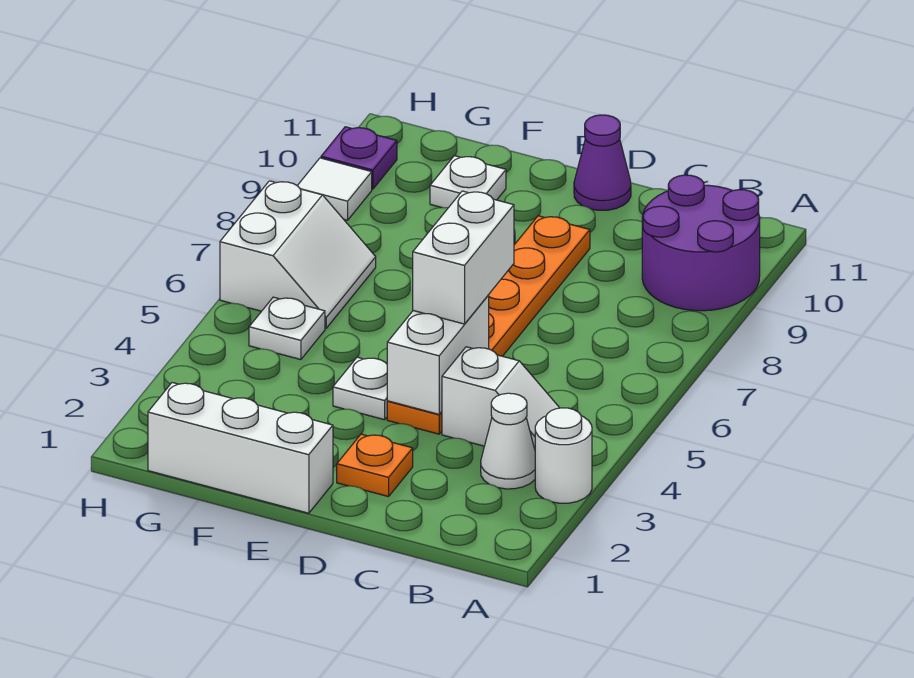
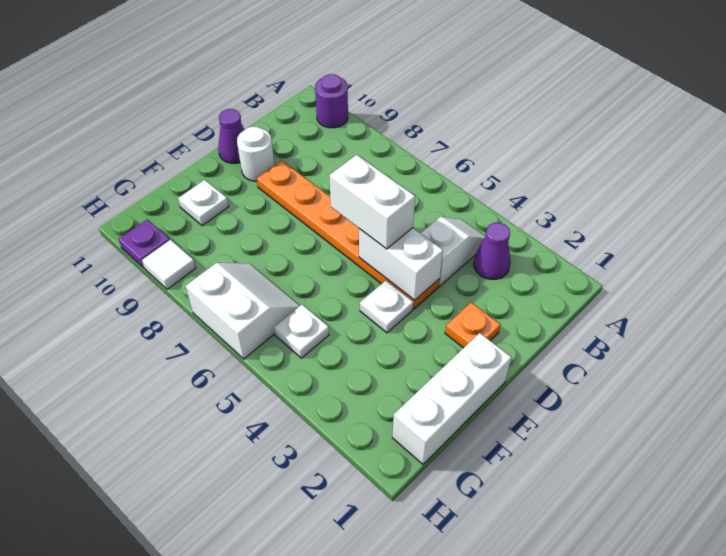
white round brick A3 level 1 -> white round brick D10 level 1
purple round brick A9:B10 level 1 -> purple round brick A10 level 1
white cone B3 level 1 -> purple cone B3 level 1

